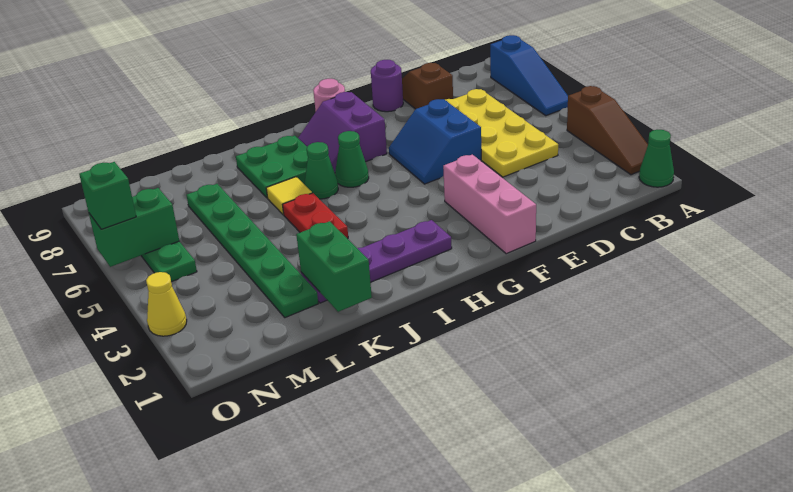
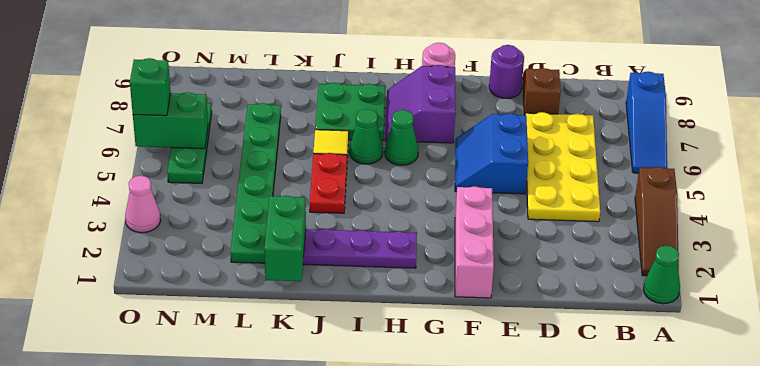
yellow cone O3 level 1 -> pink cone O3 level 1

